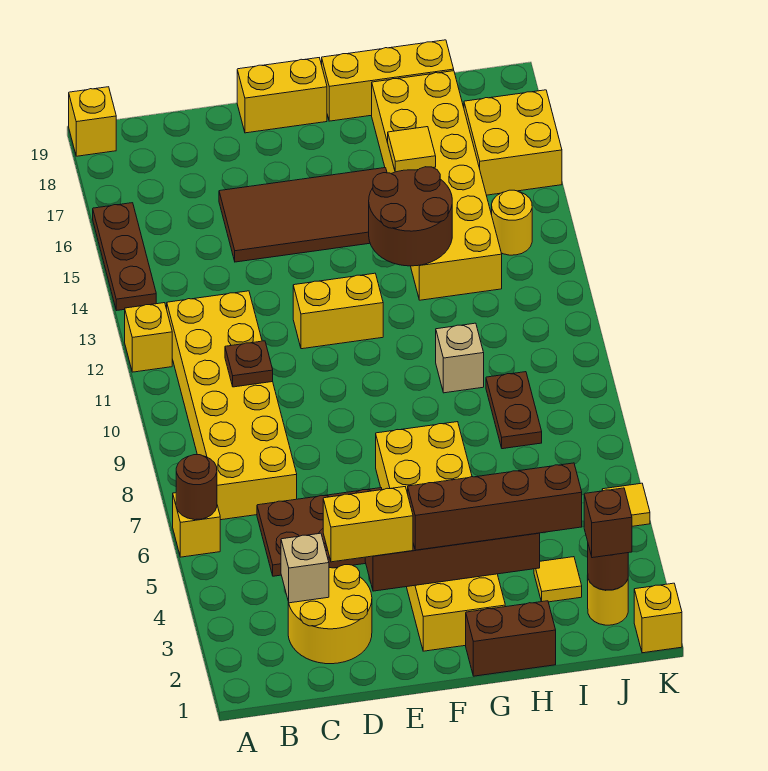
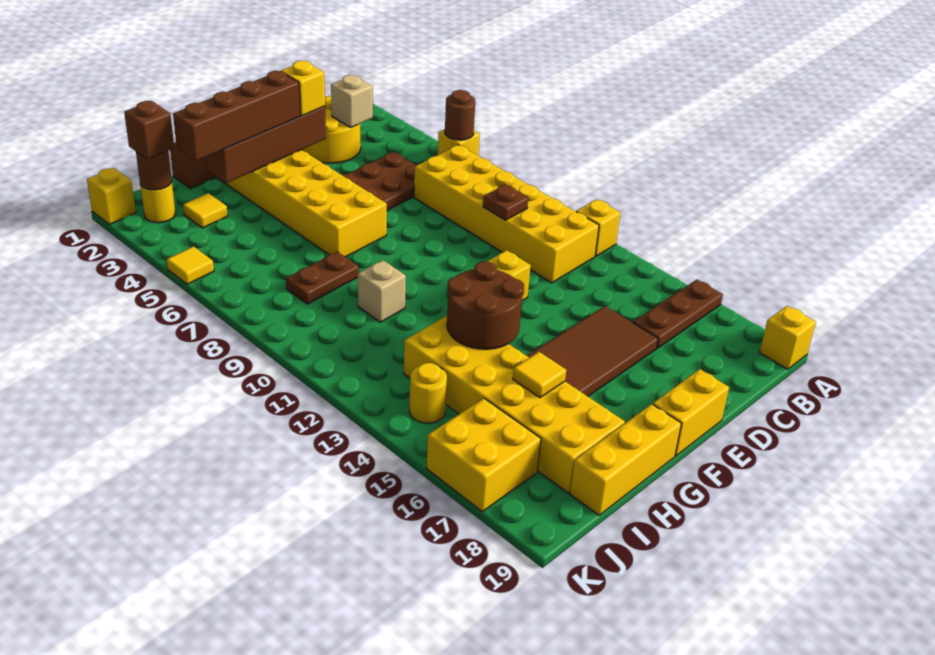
brown plate A14:A16 level 1 -> brown plate A16:C16 level 1
yellow brick D3:E3 level 3 -> yellow brick E3 level 3
brown plate I8:I9 level 1 -> brown plate H8:I8 level 1

